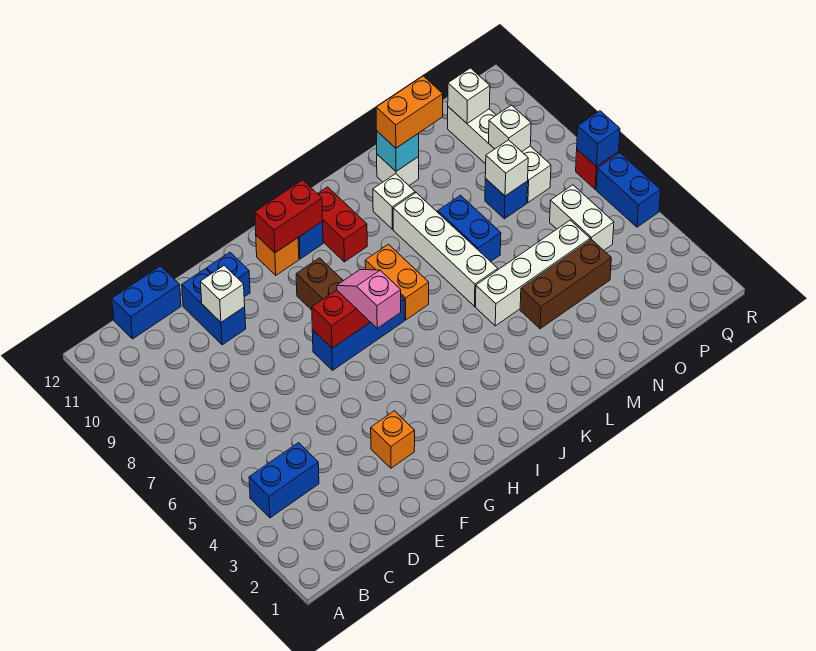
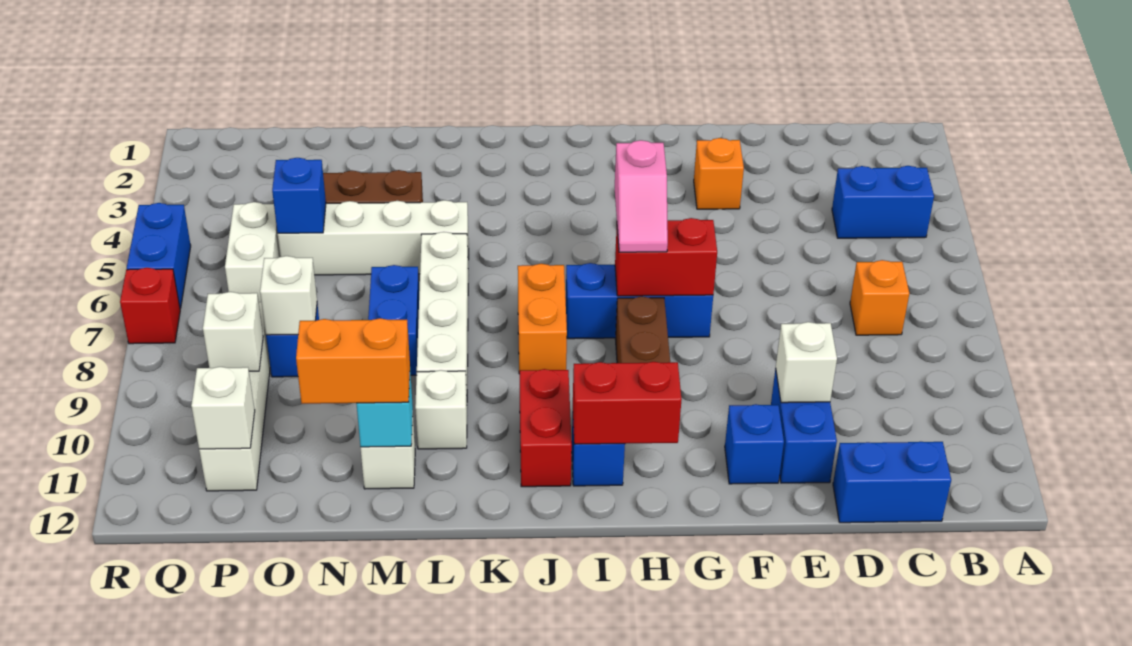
orange brick H11 level 1 -> orange brick C7 level 1
blue brick R7 level 2 -> blue brick O5 level 2

